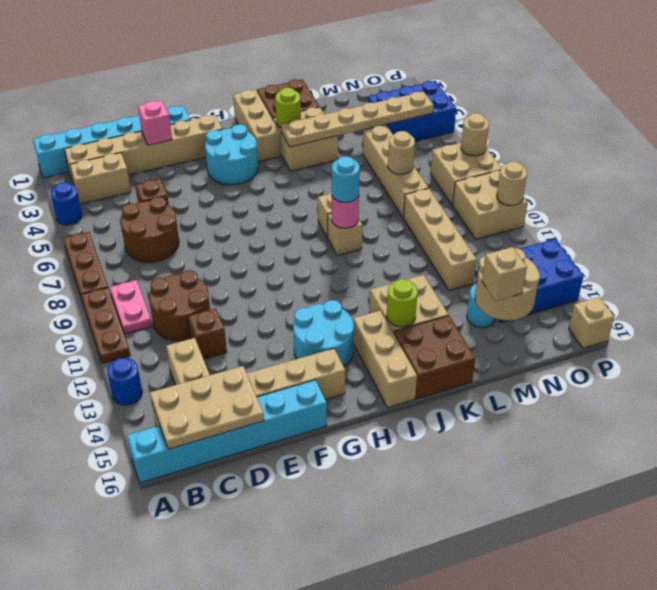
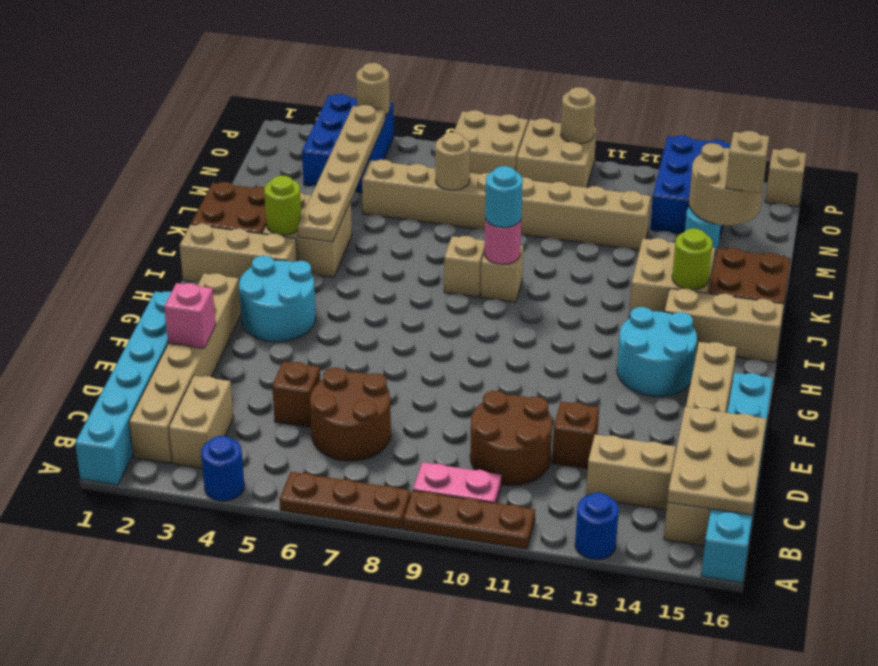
tan round brick P7 level 2 -> tan round brick P4 level 2

